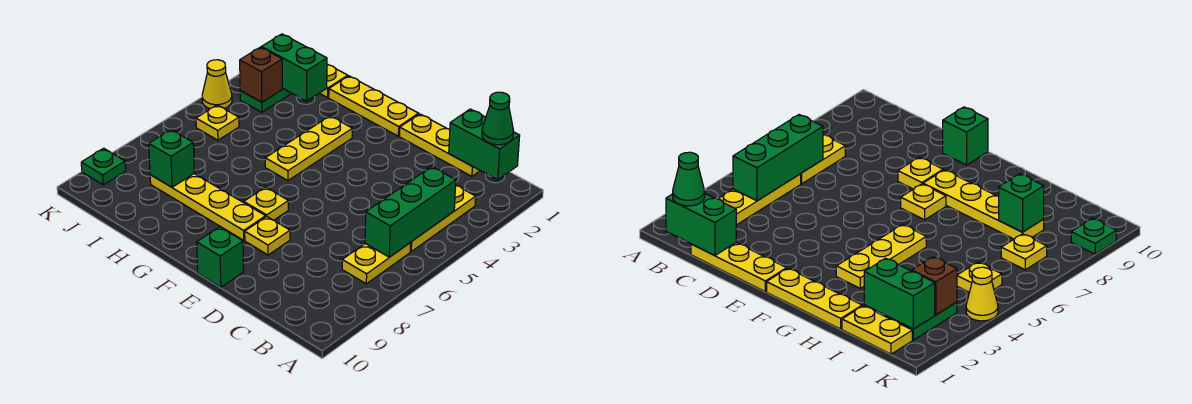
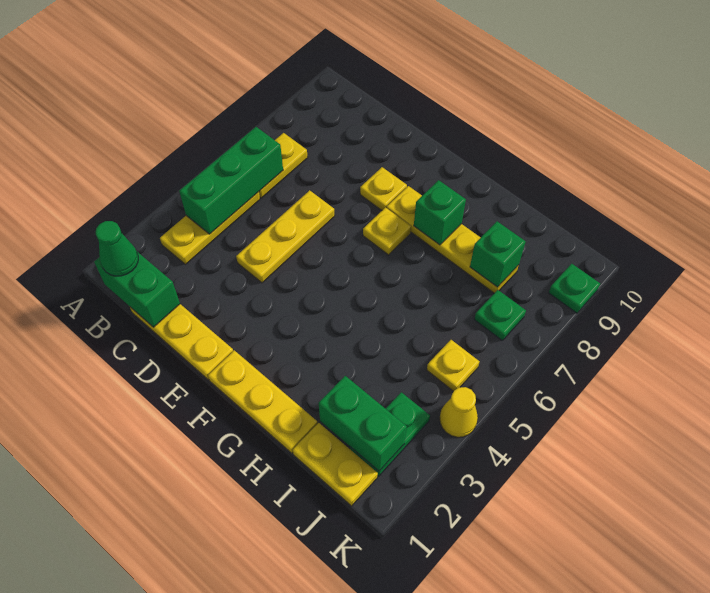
green brick E10 level 1 -> green brick G8 level 2
yellow plate G3:G5 level 1 -> yellow plate D4:D6 level 1
brown brick J3 level 2 -> none
yellow plate J7 level 1 -> green plate J7 level 1

